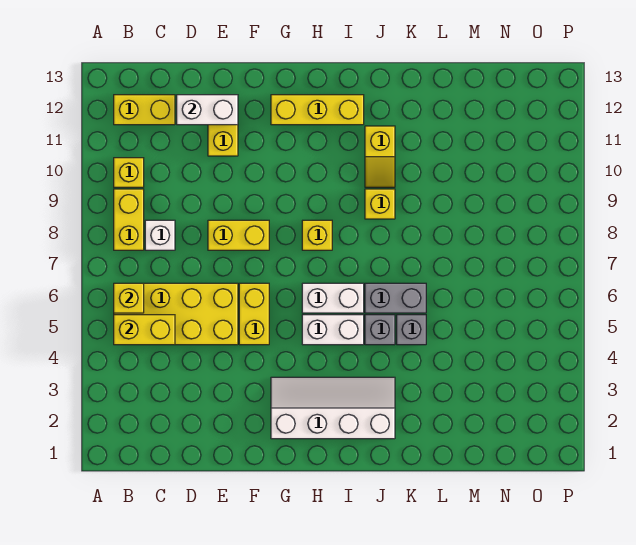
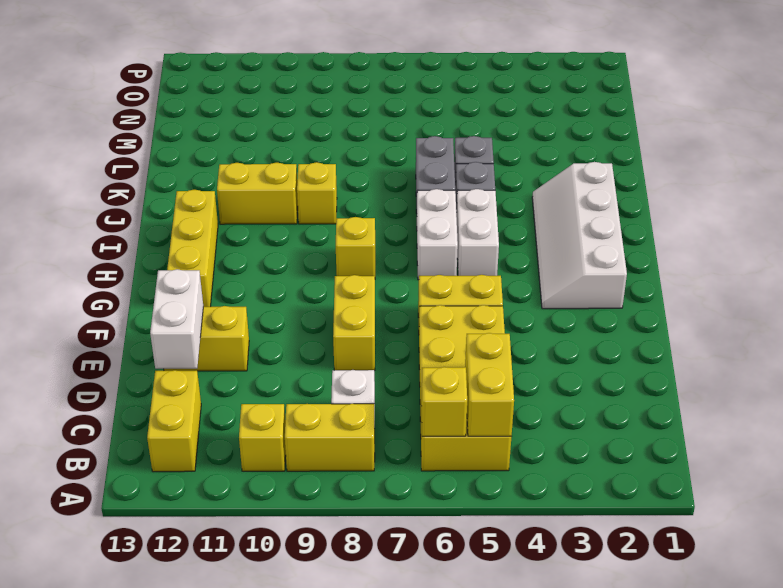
yellow slope J10:J11 level 1 top 11 -> yellow brick J10:J11 level 1

